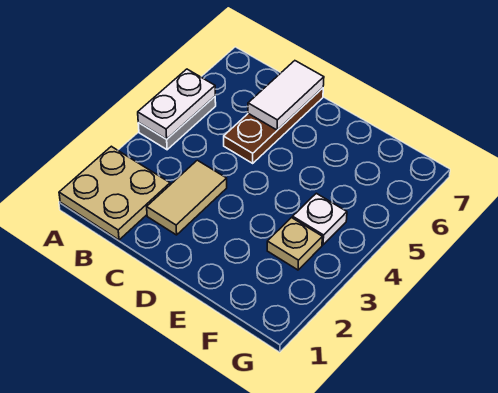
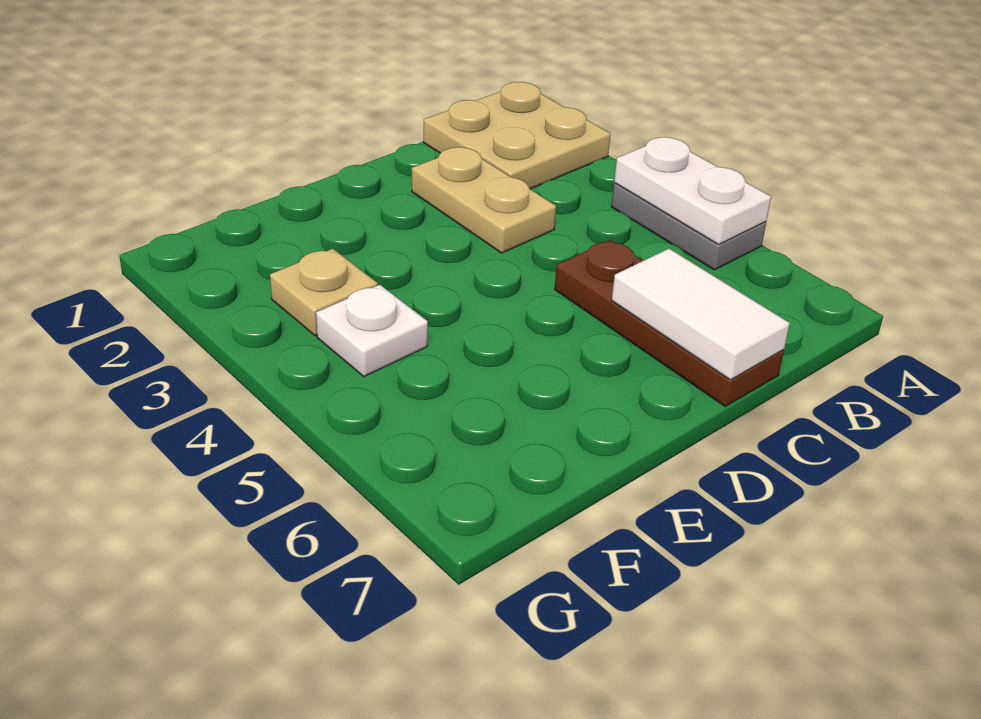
tan tile C2:C3 level 1 -> tan plate C2:C3 level 1

